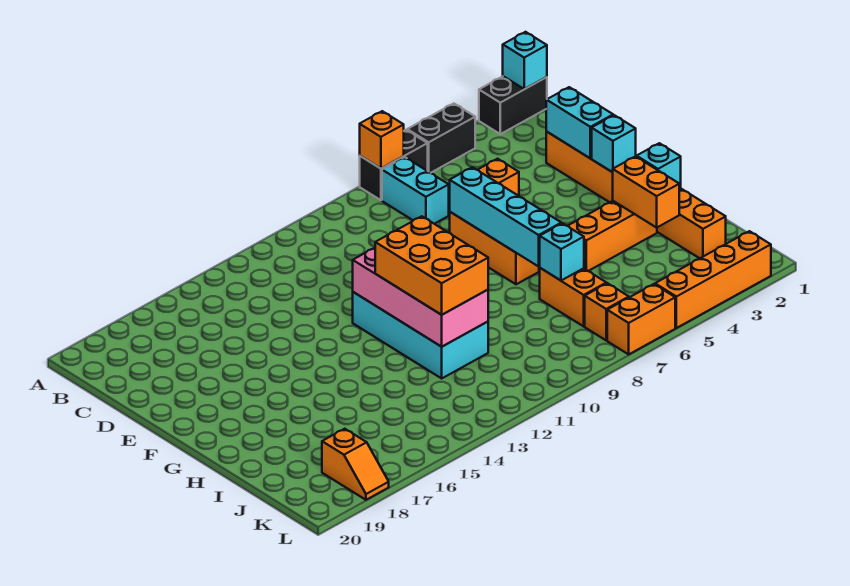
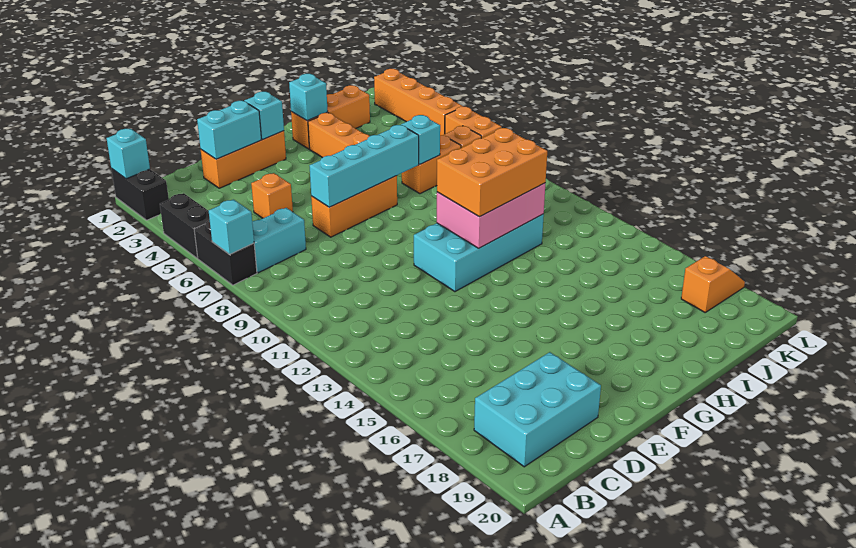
orange brick A7 level 2 -> cyan brick A7 level 2
none -> cyan brick B18:D19 level 1
pink brick F11:I12 level 2 -> pink brick G11:I12 level 2
orange brick H3:I3 level 2 -> none

